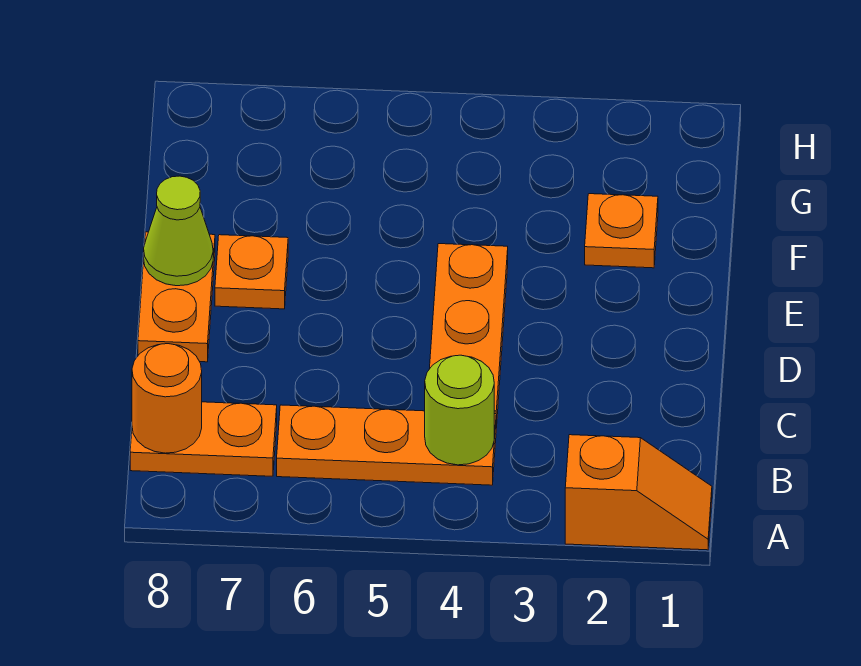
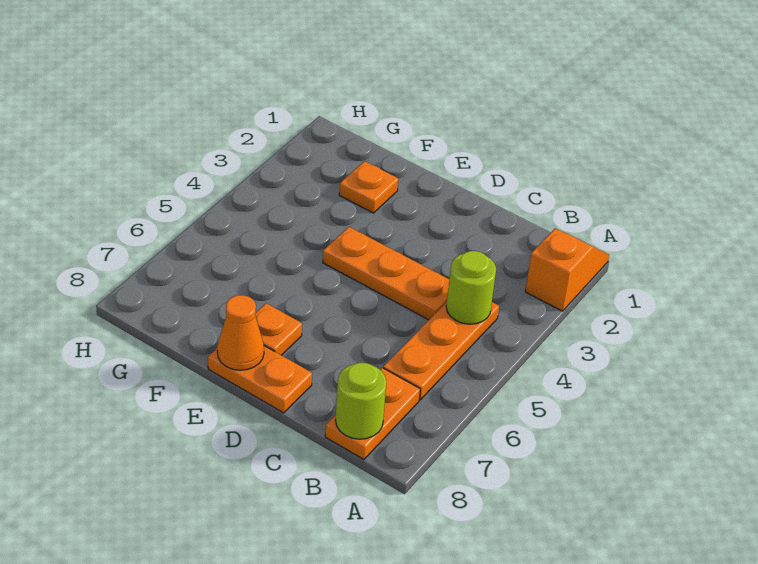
orange round brick B8 level 2 -> lime round brick B8 level 2
lime cone E8 level 2 -> orange cone E8 level 2

